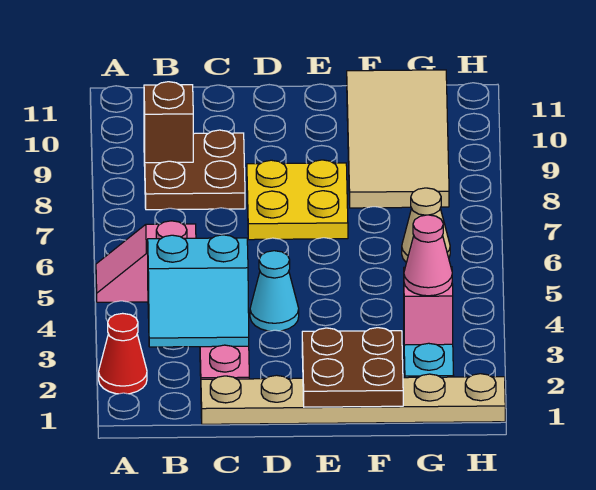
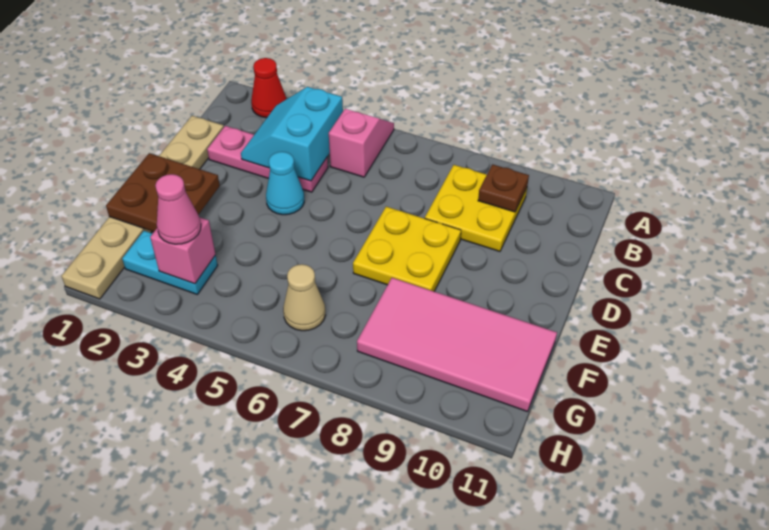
brown plate B8:C9 level 1 -> yellow plate B8:C9 level 1
brown brick B9 level 2 -> brown plate B9 level 2
tan tile F8:G11 level 1 -> pink tile F8:G11 level 1

